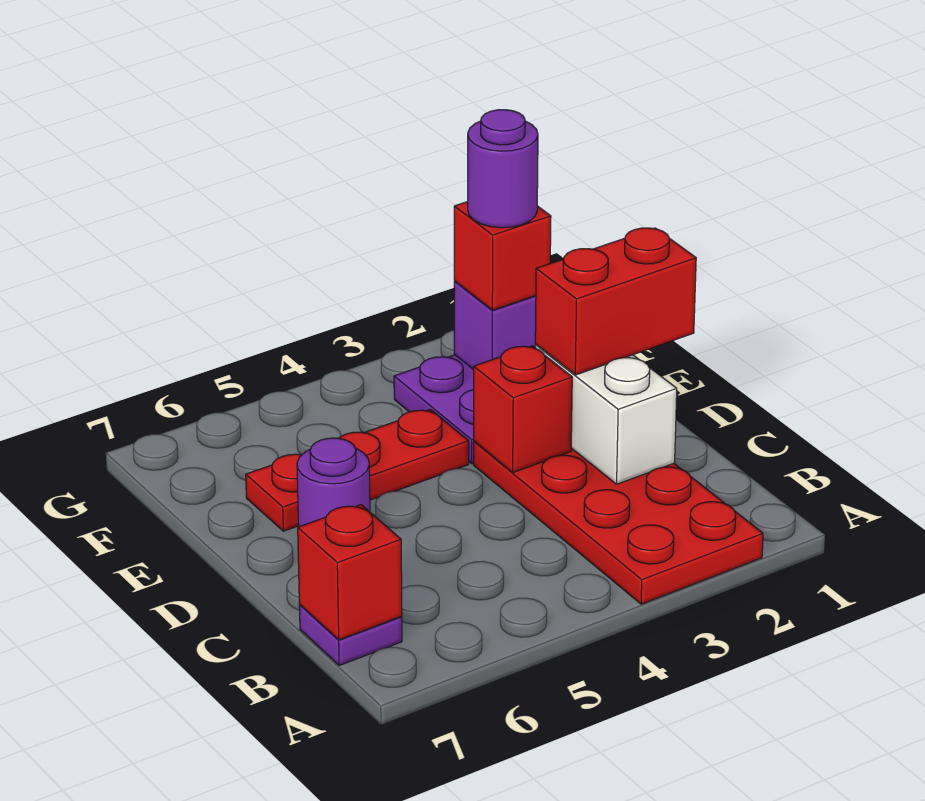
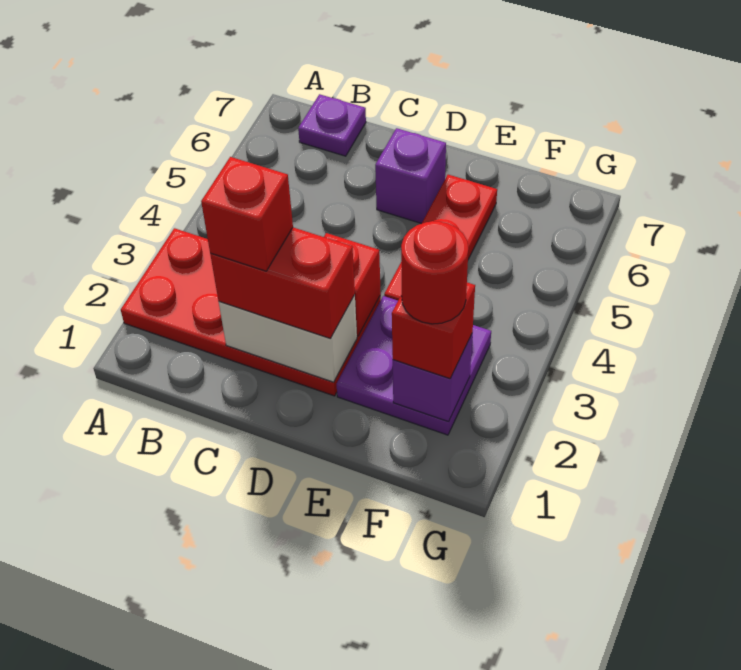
red brick B7 level 2 -> red brick C2 level 4
red brick D1:D2 level 3 -> red brick C2:D2 level 3
purple round brick D6 level 1 -> purple brick D6 level 1
purple round brick F2 level 4 -> red round brick F2 level 4

